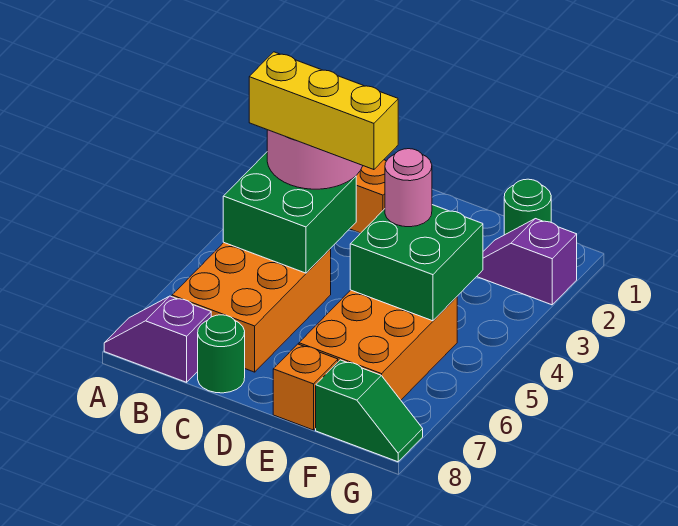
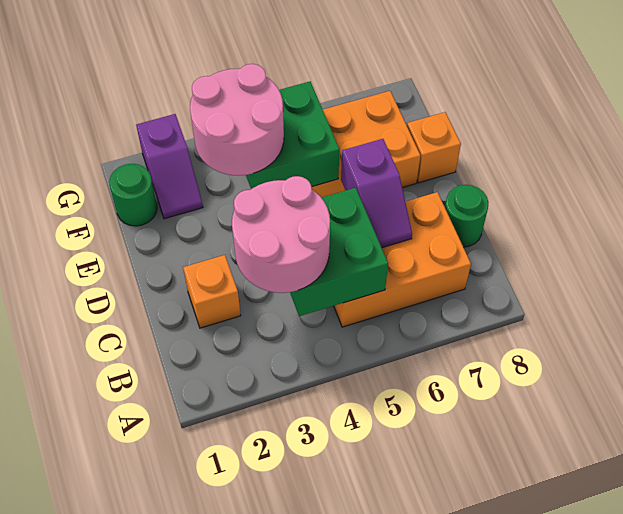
purple slope A8:B8 level 1 top B -> purple slope C6:D6 level 2 top D
yellow brick B4:D4 level 4 -> none
pink round brick E4 level 3 -> pink round brick E3:F4 level 3
green slope F8:G8 level 1 top F -> none

